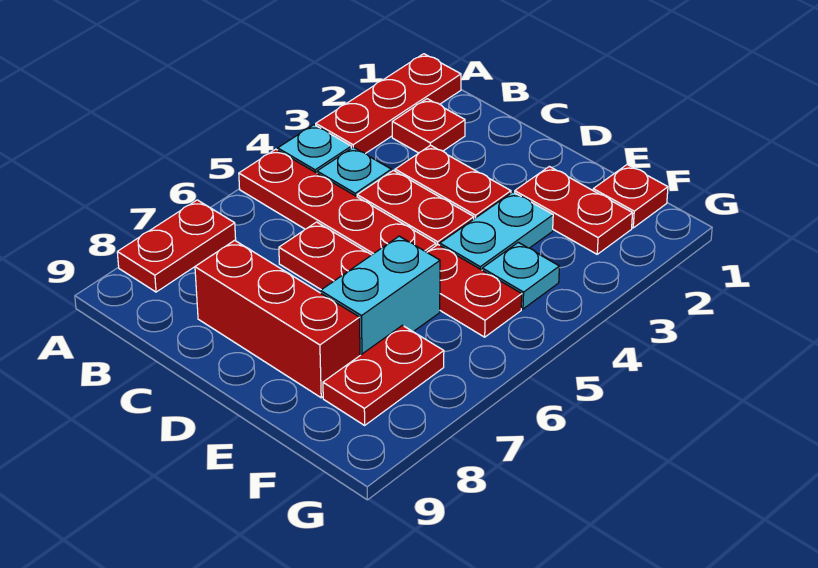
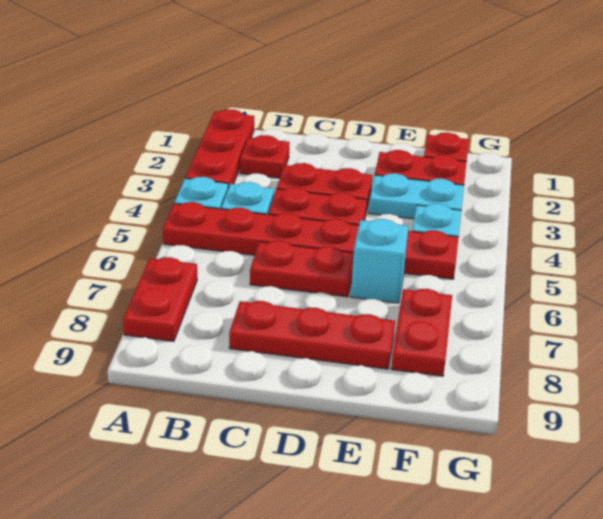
red brick C8:E8 level 1 -> red plate C8:E8 level 1
cyan plate E3:E4 level 1 -> cyan plate E3:F3 level 1
cyan brick E6:E7 level 1 -> cyan brick E6 level 1

